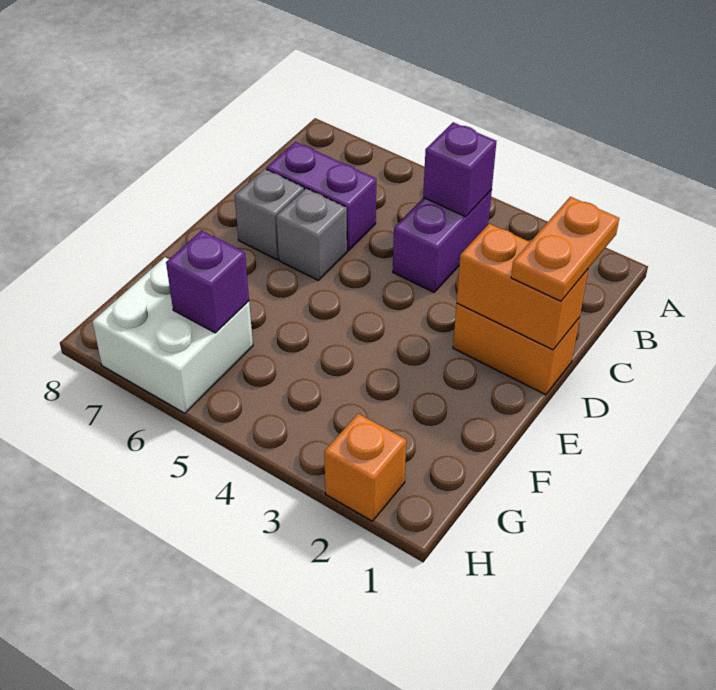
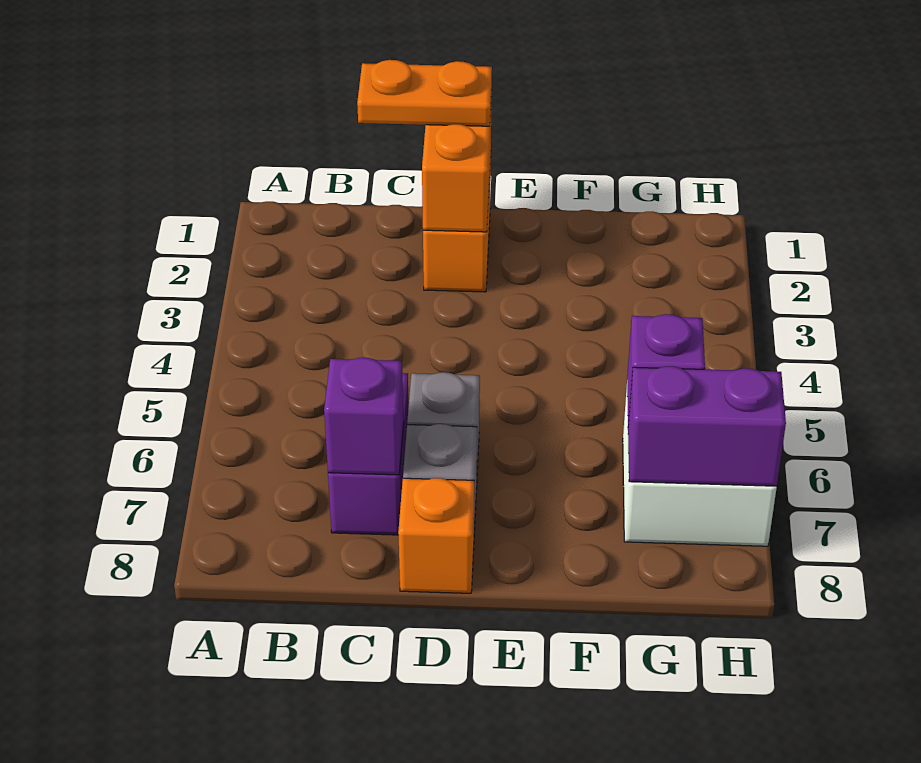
purple brick B4:C4 level 1 -> purple brick G7:H7 level 2
purple brick B4 level 2 -> purple brick C7 level 2
orange brick H2 level 1 -> orange brick D8 level 1

